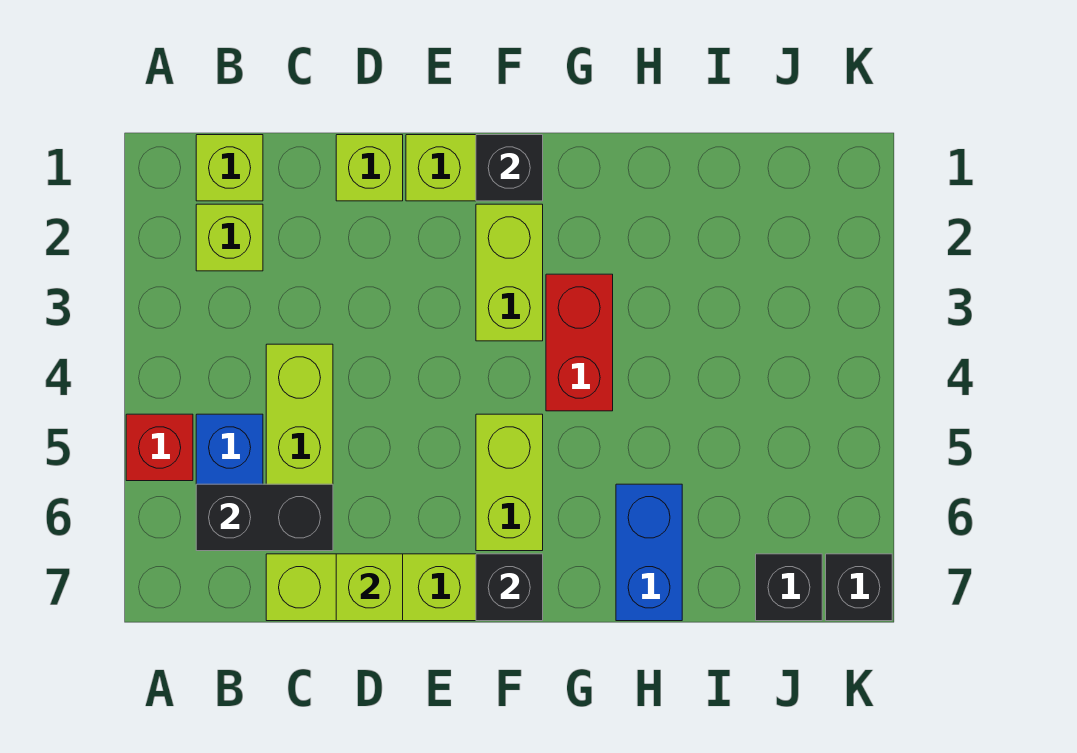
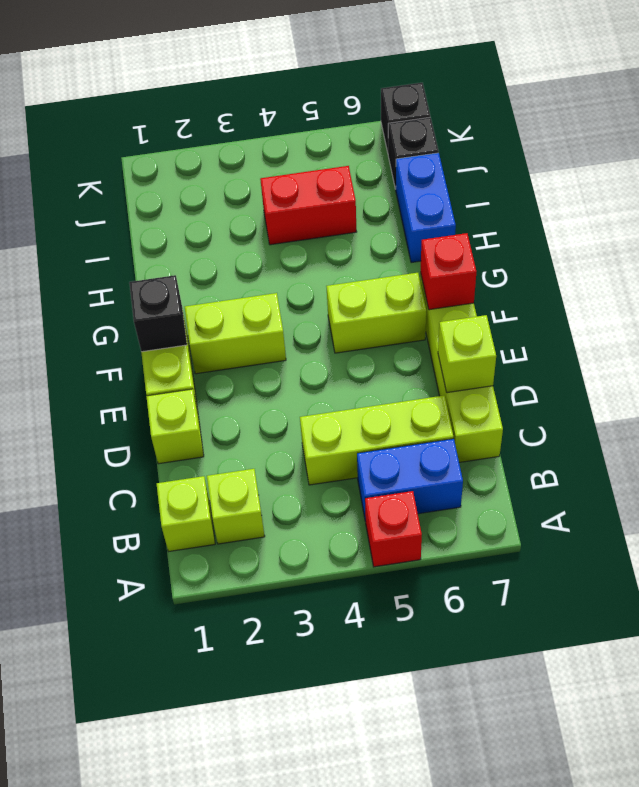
black brick B6:C6 level 2 -> none
black brick F7 level 2 -> red brick F7 level 2
red brick G3:G4 level 1 -> red brick I4:I5 level 1
blue brick H6:H7 level 1 -> blue brick H7:I7 level 1

